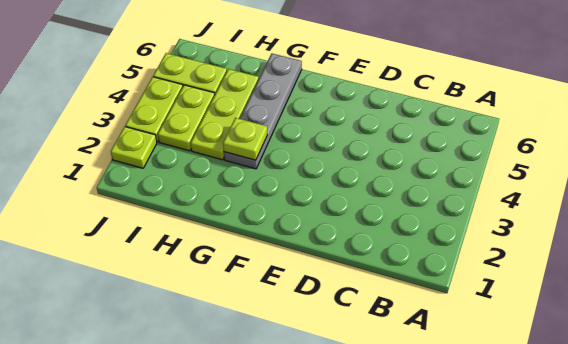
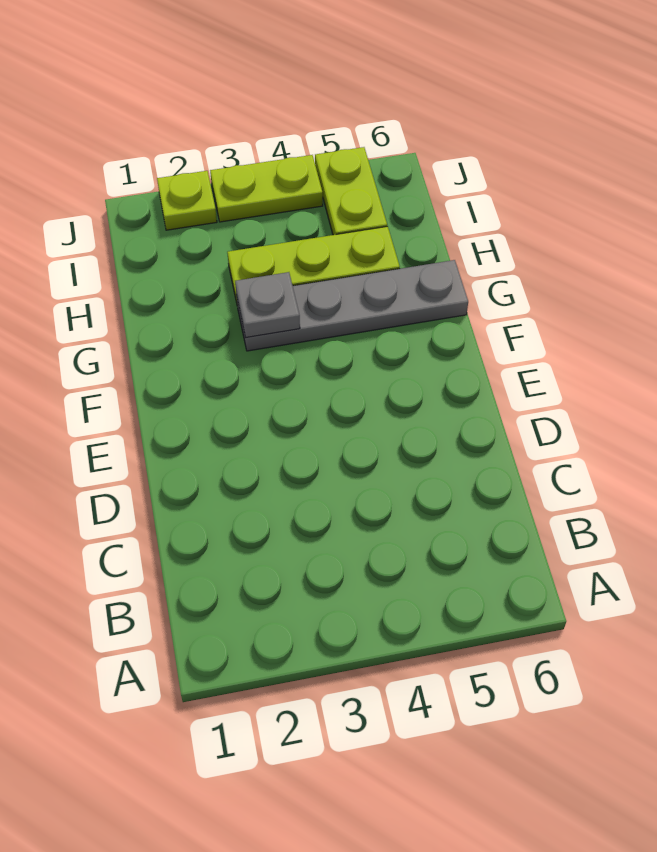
lime plate G3 level 2 -> grey plate G3 level 2
lime plate I3:I4 level 1 -> none

